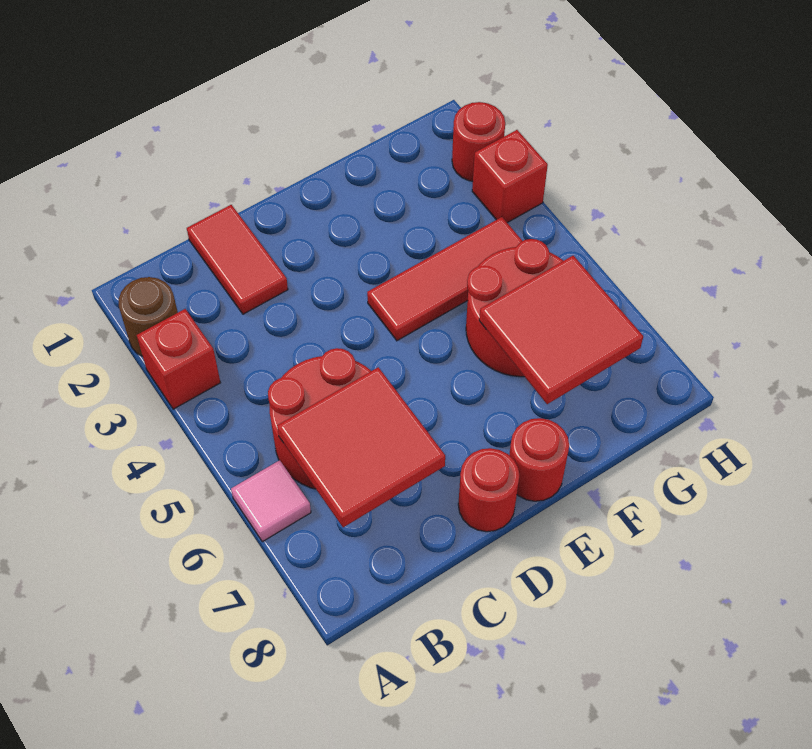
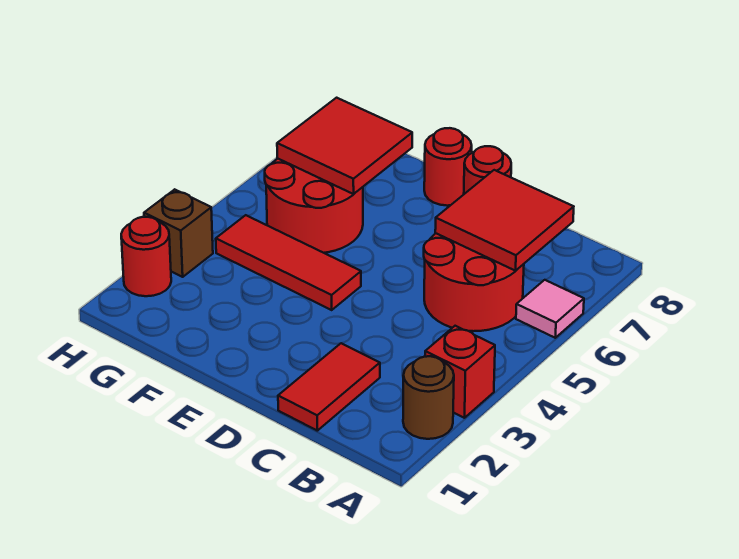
red brick H3 level 1 -> brown brick H3 level 1

